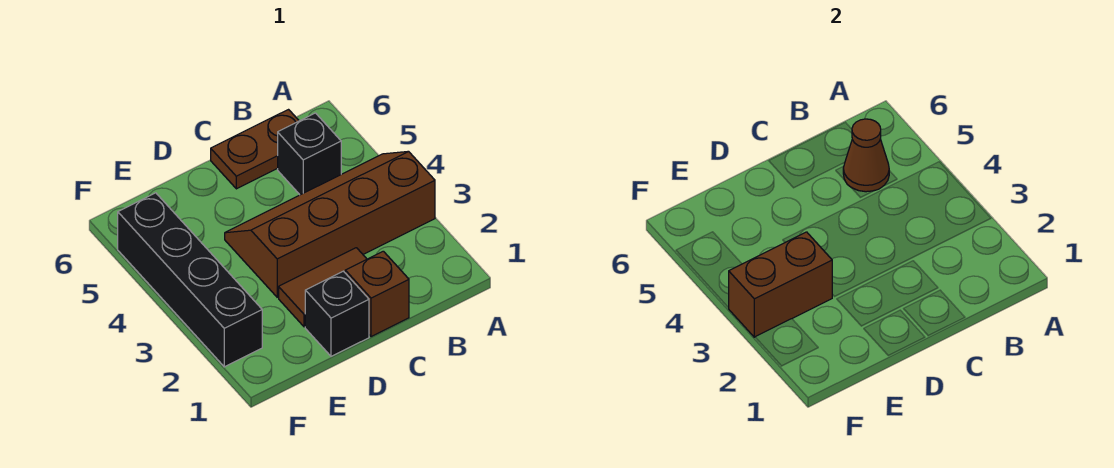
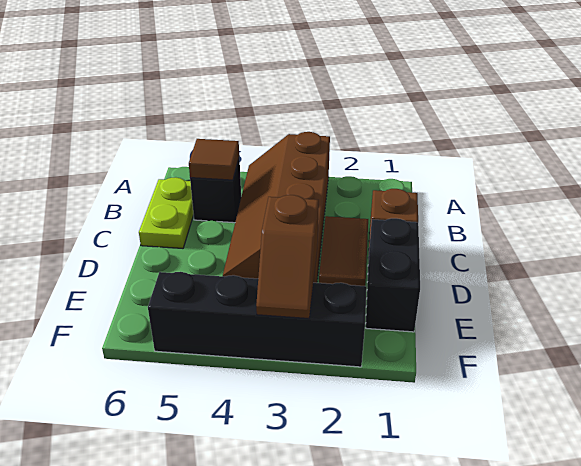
brown cone B5 level 2 -> brown tile B5 level 2
brown plate B6:C6 level 1 -> lime plate B6:C6 level 1
black brick D1 level 1 -> black brick D1:E1 level 1
brown brick E3:F3 level 2 -> brown slope E3:F3 level 2 top E

